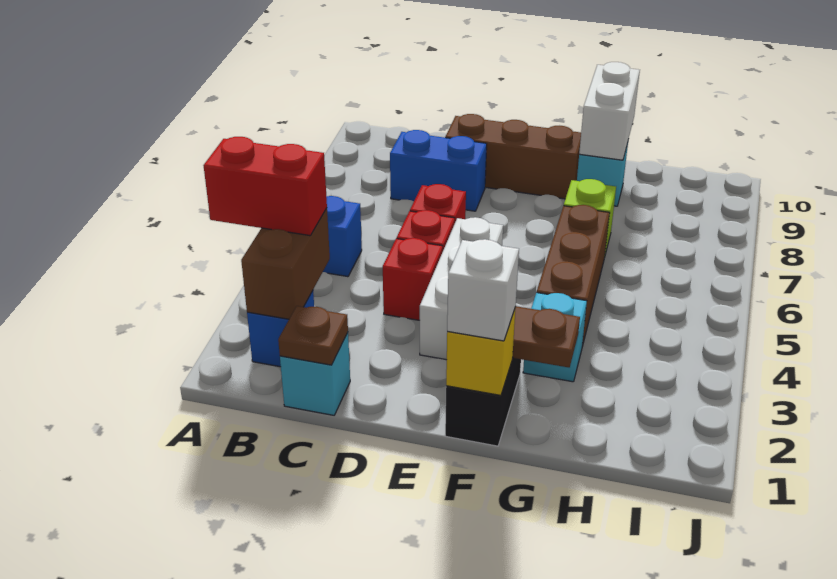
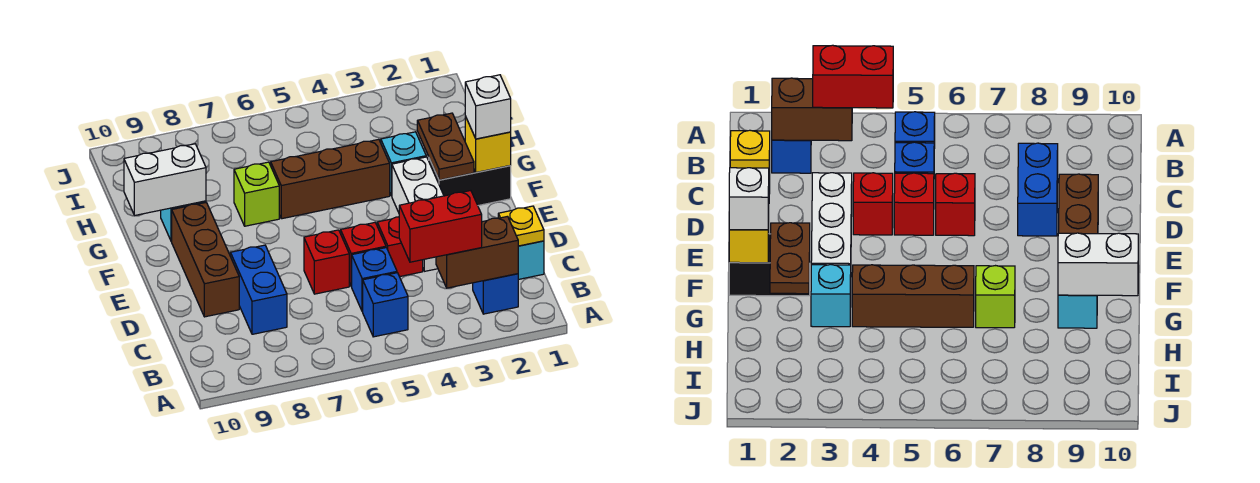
red brick A3:B3 level 3 -> red brick B3:B4 level 3
brown plate C1 level 2 -> yellow plate C1 level 2
none -> blue brick C5 level 1
white brick E3:E5 level 1 -> white brick D3:F3 level 1

